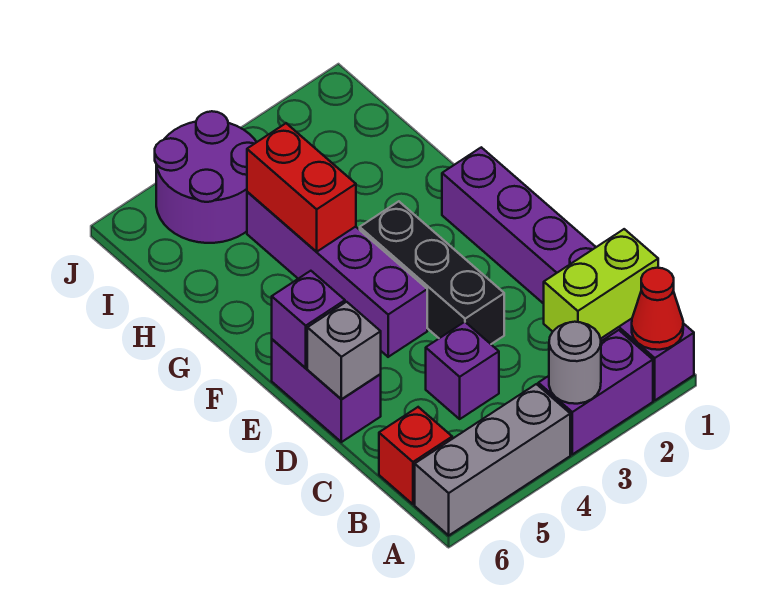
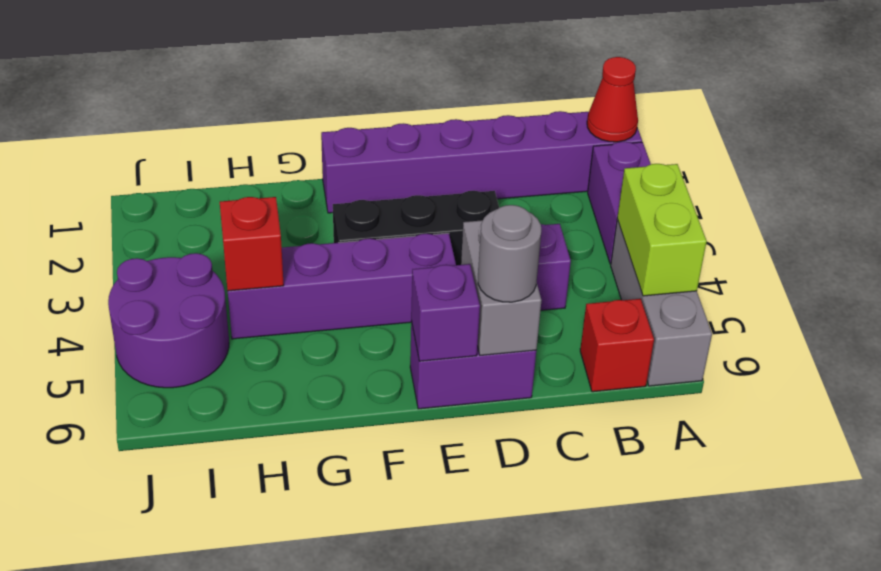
grey round brick A3 level 2 -> grey round brick D6 level 3
lime brick B1:B2 level 2 -> lime brick A4:A5 level 2
grey brick D6 level 2 -> grey brick D5:D6 level 2
red brick G4:H4 level 2 -> red brick H4 level 2

